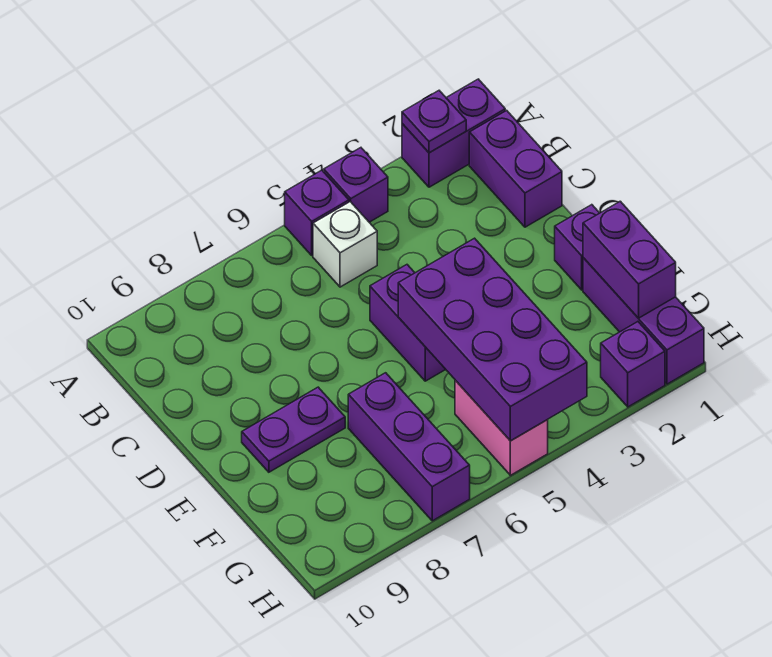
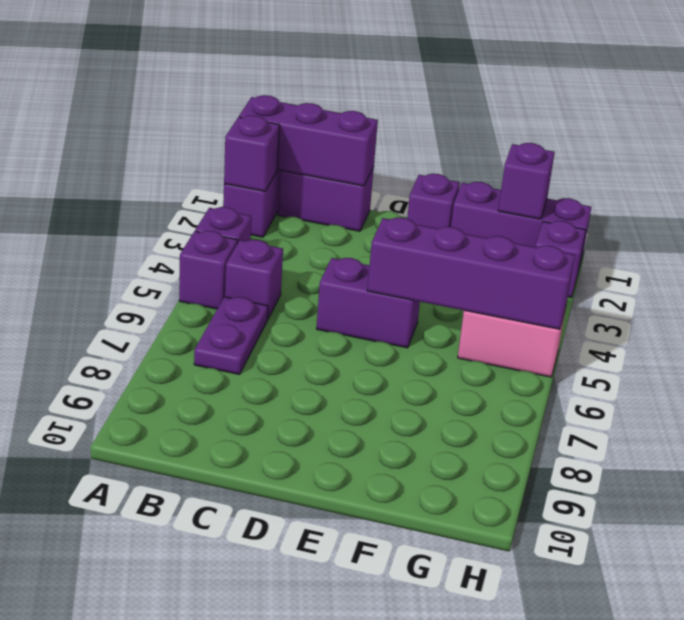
purple plate A2 level 2 -> purple brick A2 level 2
white brick B5 level 1 -> purple brick B5 level 1
purple brick E4:H5 level 2 -> purple brick E5:H5 level 2
purple plate E8:E9 level 1 -> purple plate B6:B7 level 1
purple brick F1:G1 level 2 -> purple brick G1 level 2
purple brick F7:H7 level 1 -> purple brick A1:C1 level 2

